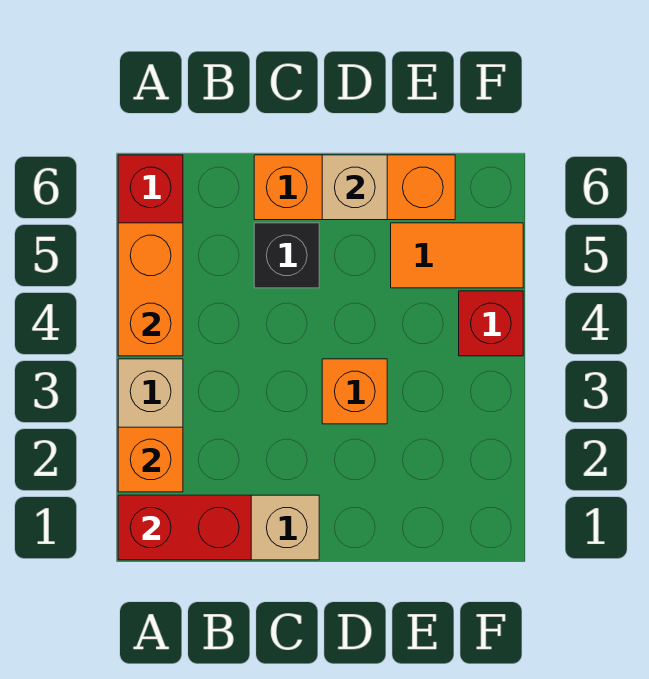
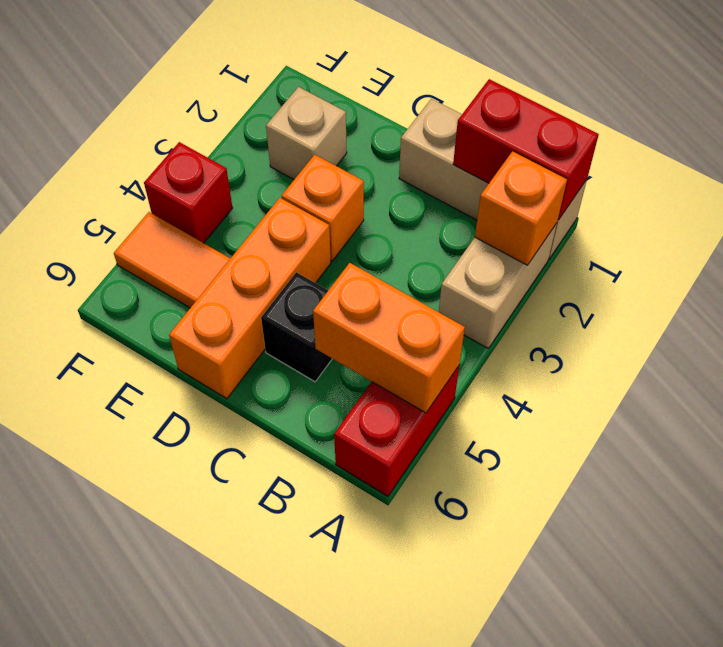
orange brick A4:A5 level 2 -> orange brick A5:B5 level 2
orange brick C6:E6 level 1 -> orange brick D4:D6 level 1
tan brick D6 level 2 -> tan brick E2 level 1

